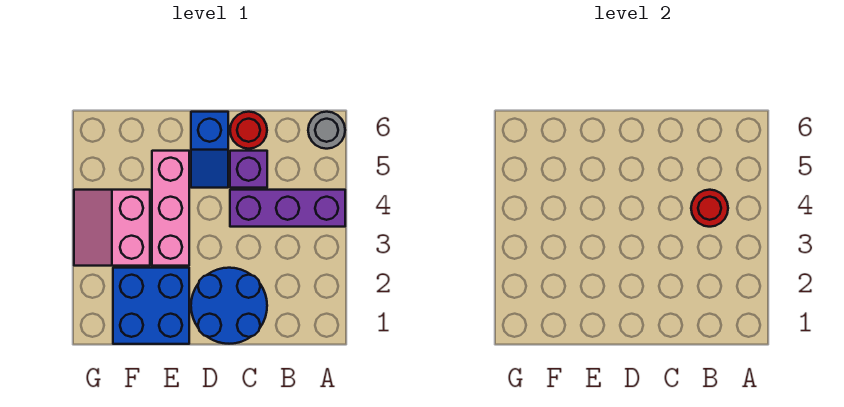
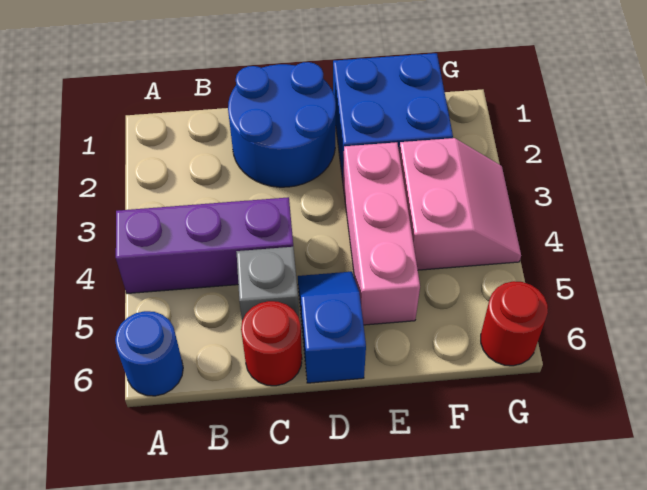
grey round brick A6 level 1 -> blue round brick A6 level 1
red round brick B4 level 2 -> red round brick G6 level 1
purple brick C5 level 1 -> grey brick C5 level 1

